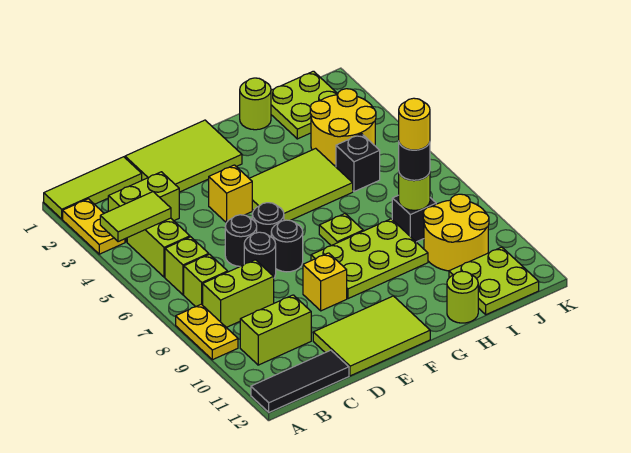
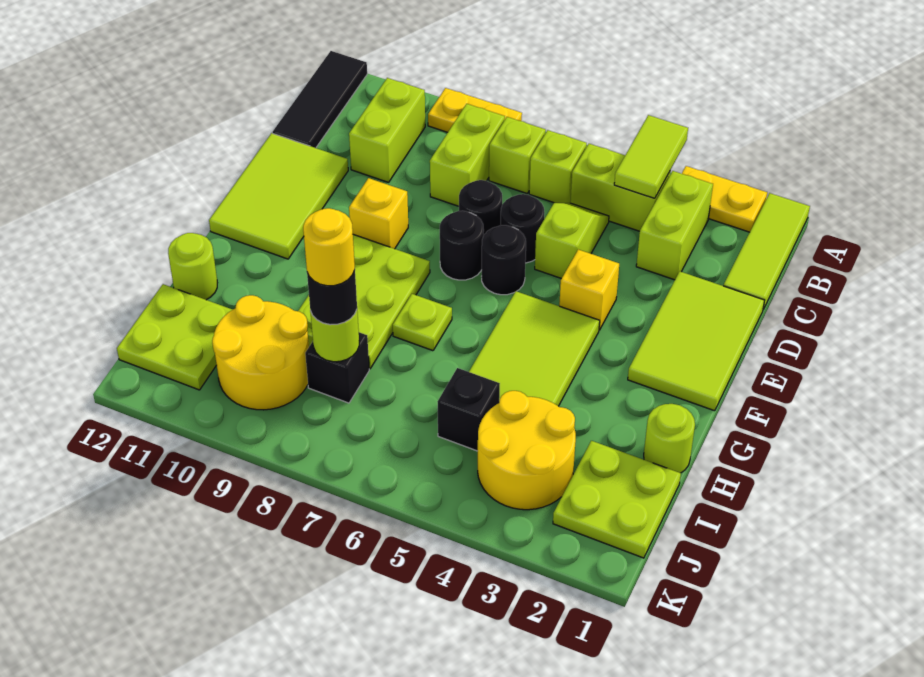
none -> lime slope C5:D5 level 1 top D

